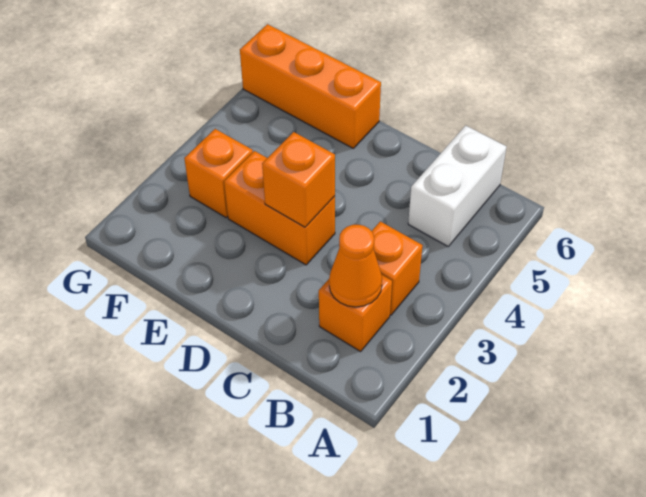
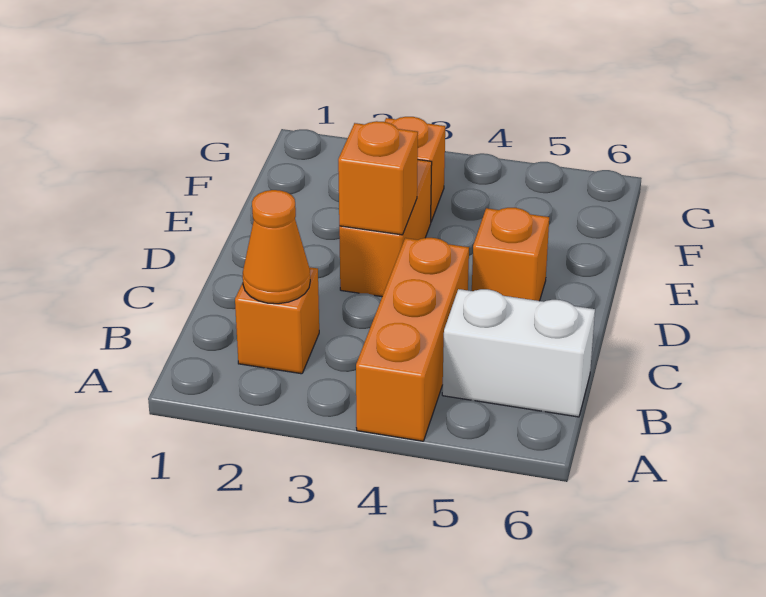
orange brick B3 level 1 -> orange brick D5 level 1
orange brick E6:G6 level 1 -> orange brick A4:C4 level 1

